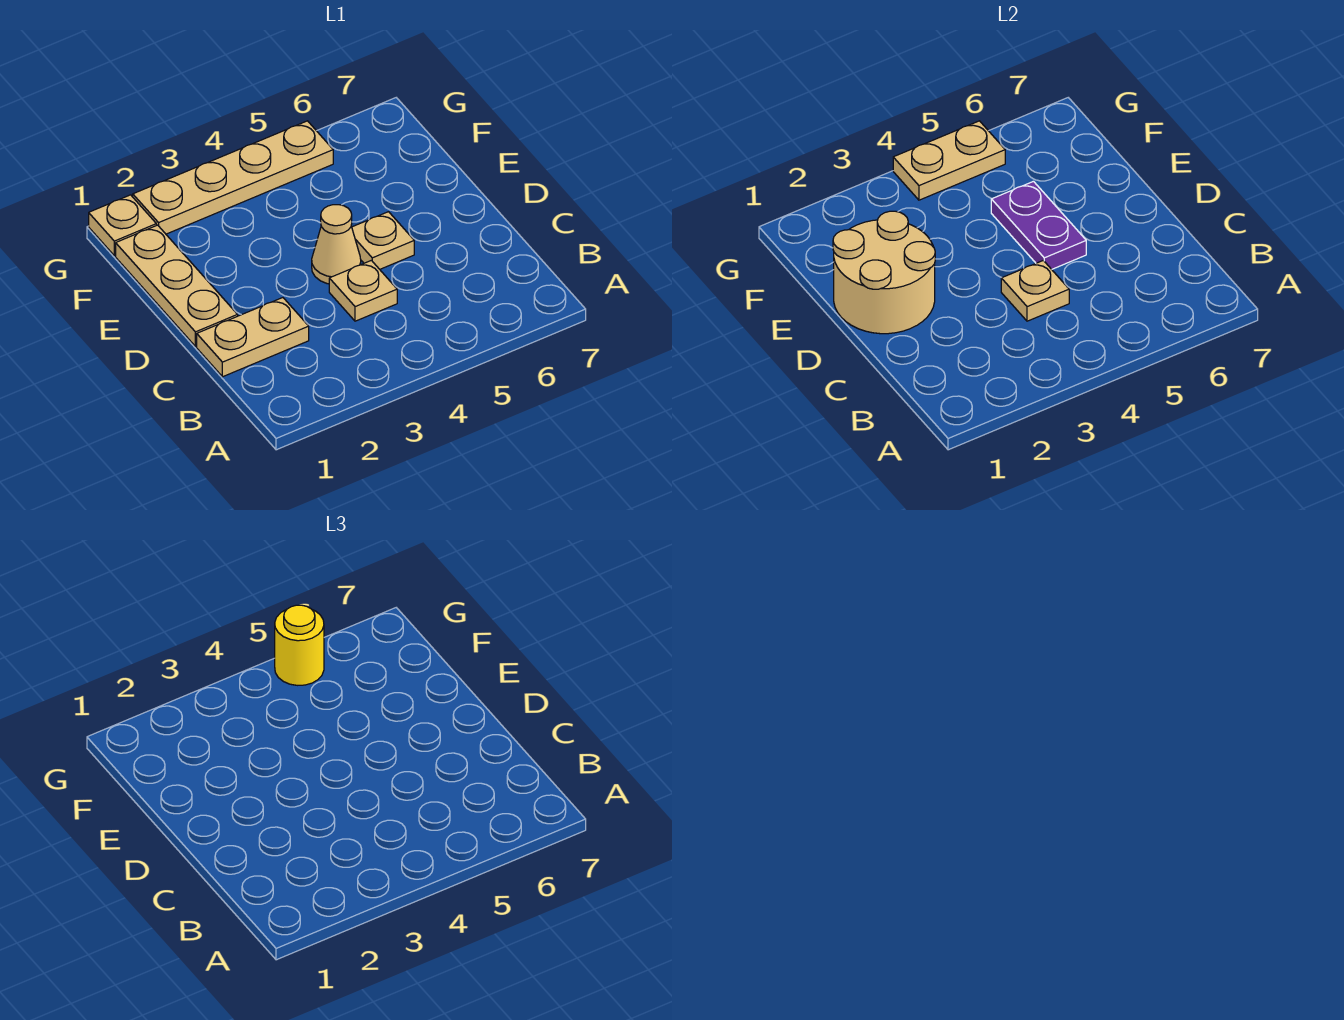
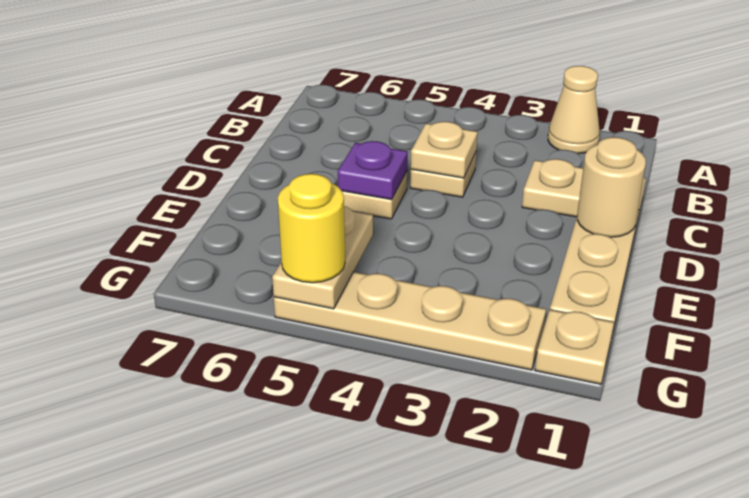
tan round brick D1:E2 level 2 -> tan round brick D1 level 2
tan cone D4 level 1 -> tan cone A2 level 1
purple plate D5:E5 level 2 -> purple plate D5 level 2
tan plate G4:G5 level 2 -> tan plate F5:G5 level 2

